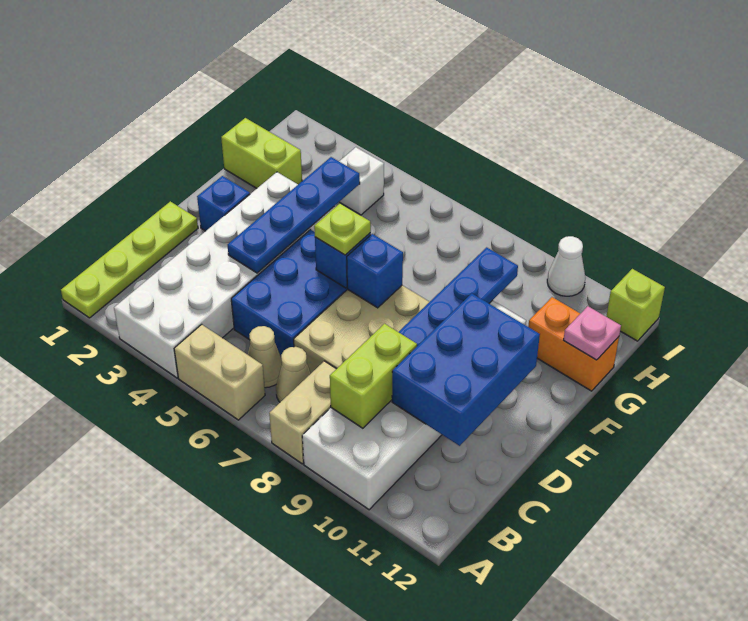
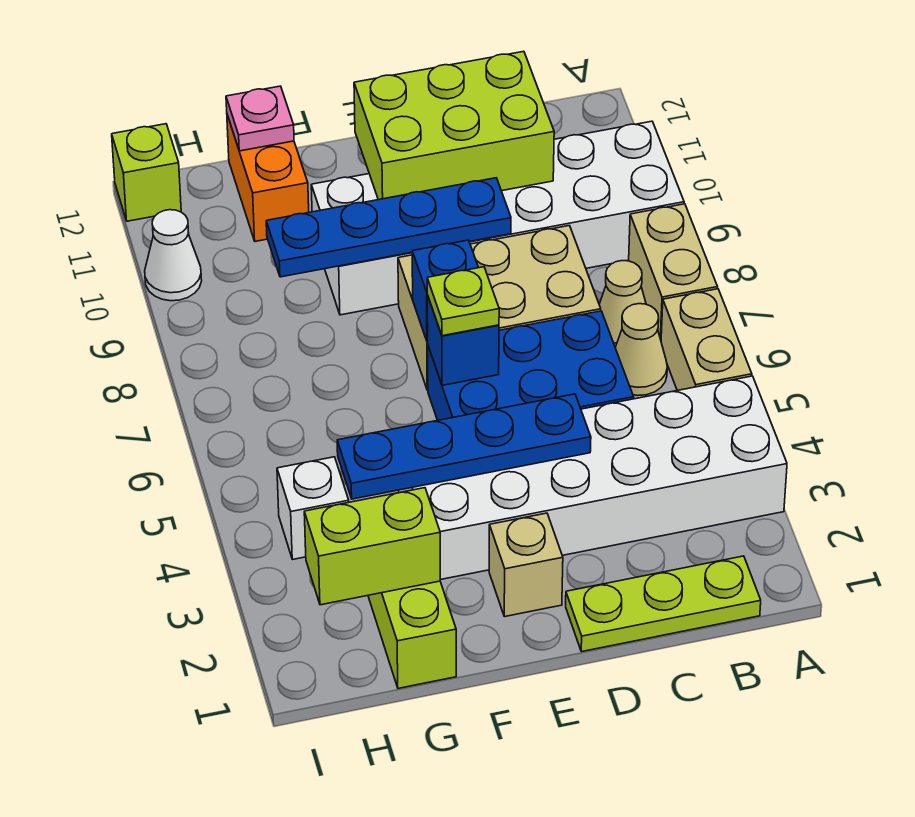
lime plate A1:D1 level 1 -> lime plate B1:D1 level 1
tan brick A8:B8 level 1 -> tan brick A7:A8 level 1
lime brick B9:C9 level 2 -> lime brick G2:H2 level 2
blue brick C10:E11 level 2 -> lime brick C10:E11 level 2
blue brick E2 level 1 -> tan brick E2 level 1

